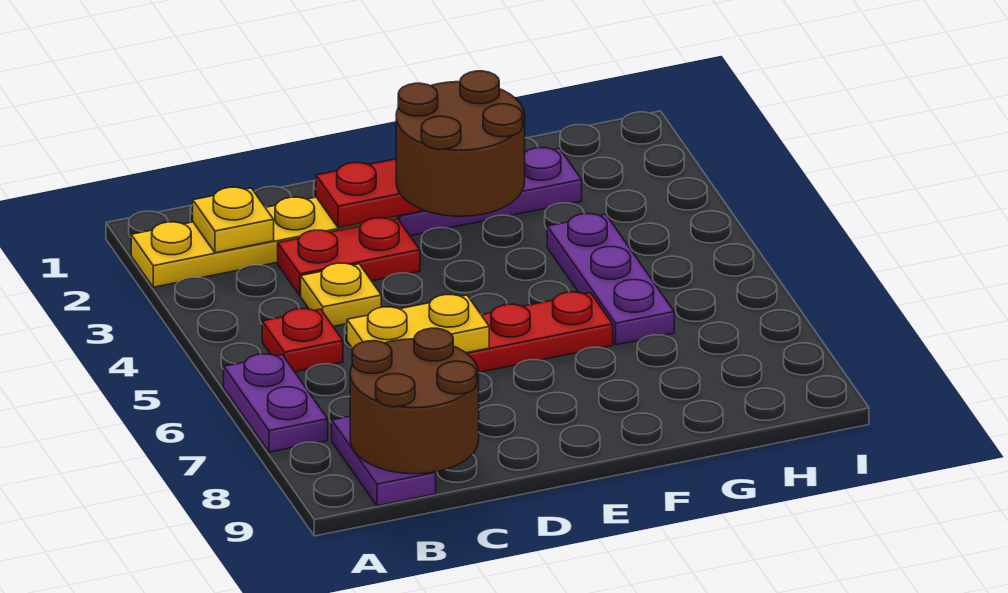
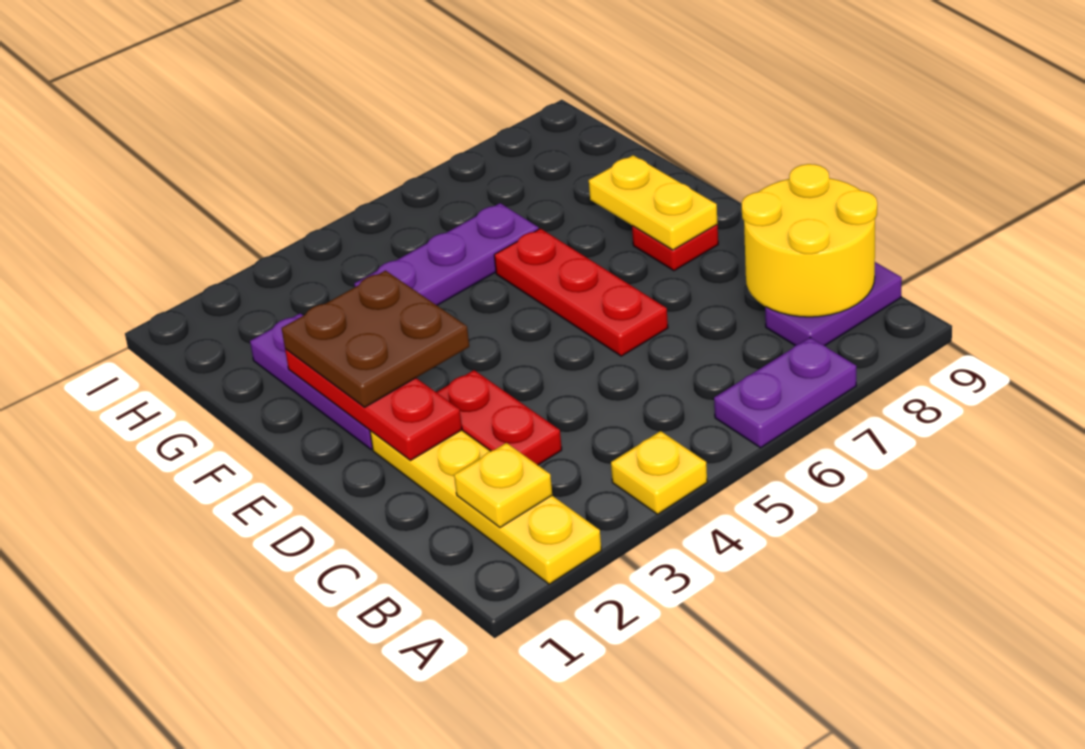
red plate B5 level 1 -> red plate E8 level 1
brown round brick B8:C9 level 2 -> yellow round brick B8:C9 level 2
yellow plate C4 level 1 -> yellow plate A4 level 1
yellow plate C6:D6 level 2 -> yellow plate E8:F8 level 2
brown round brick E2:F3 level 3 -> brown plate E2:F3 level 3

